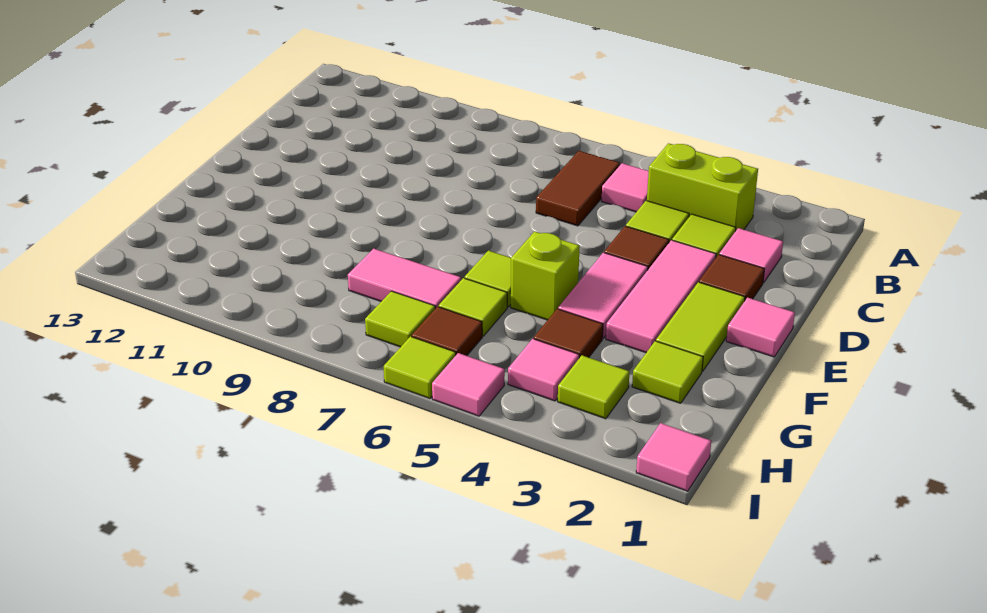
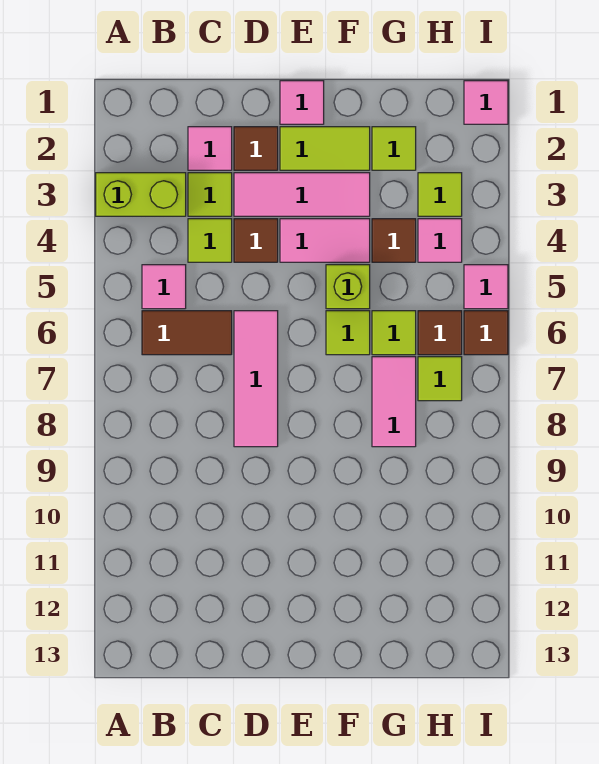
lime brick B3:B4 level 1 -> lime brick A3:B3 level 1
none -> pink tile D6:D8 level 1
lime tile I6 level 1 -> brown tile I6 level 1

